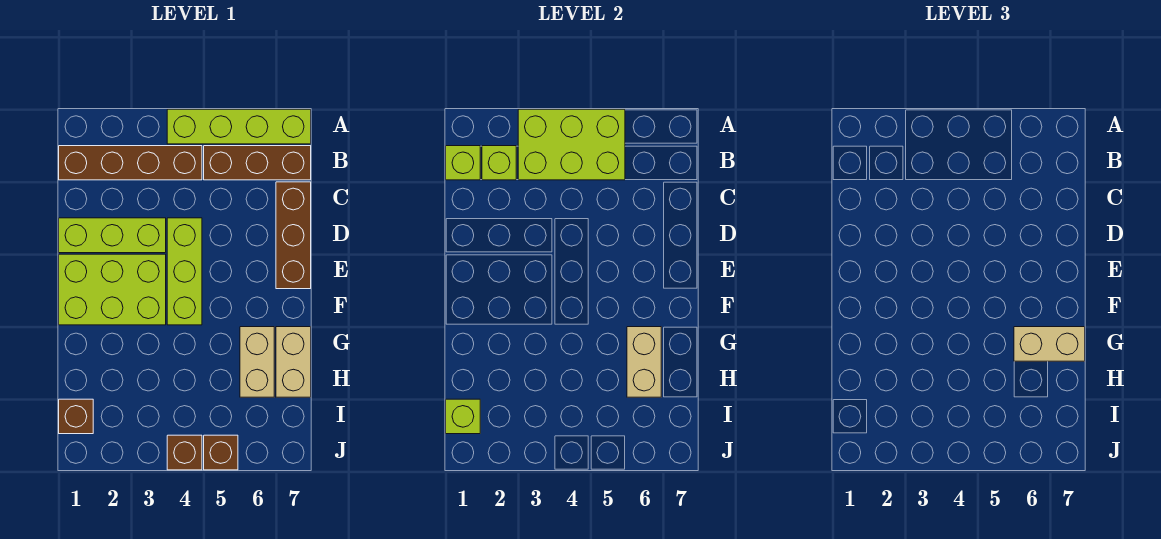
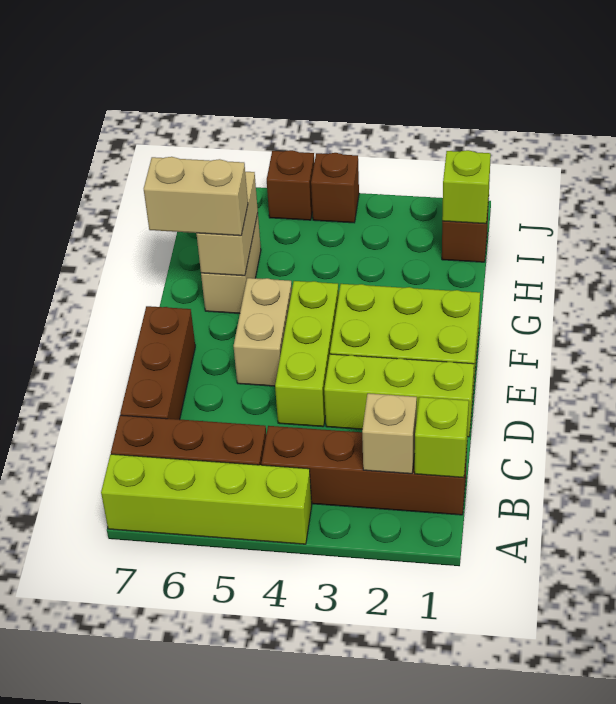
lime brick A3:B5 level 2 -> none
lime brick B2 level 2 -> tan brick B2 level 2
tan brick G7:H7 level 1 -> tan brick E5:F5 level 1

